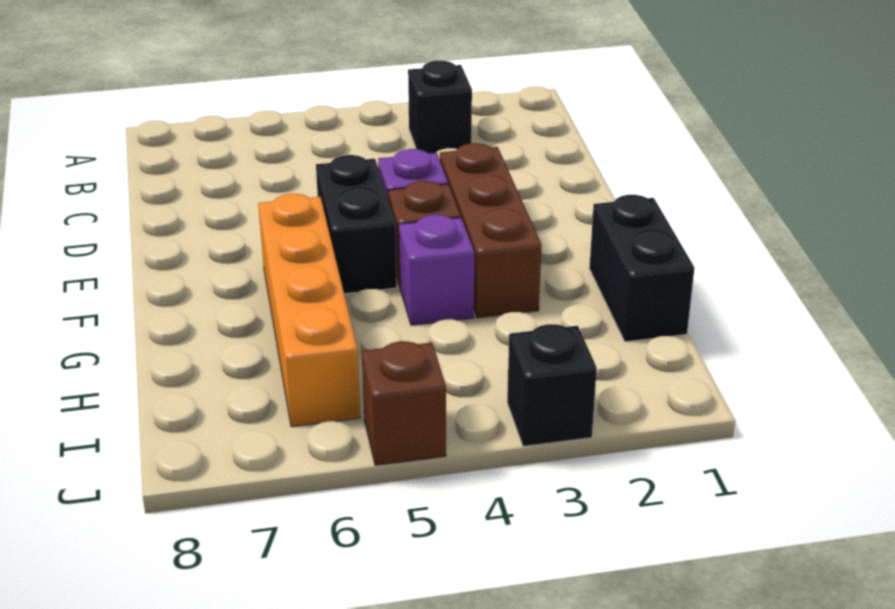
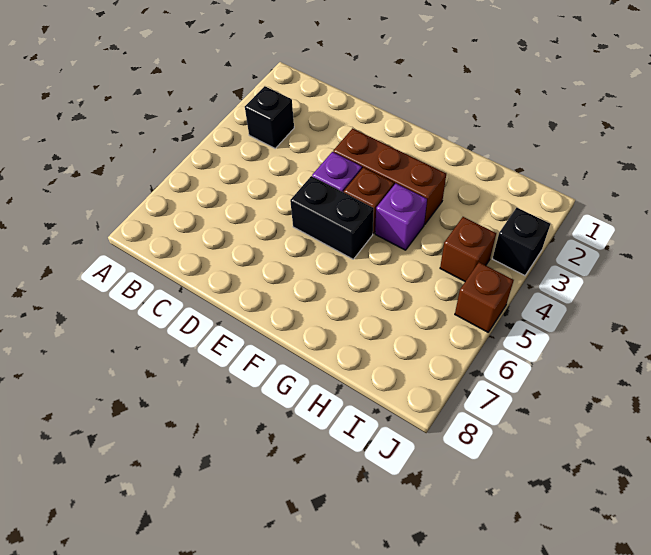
orange brick F6:I6 level 1 -> none
black brick G1:H1 level 1 -> none
none -> brown brick I4 level 1

